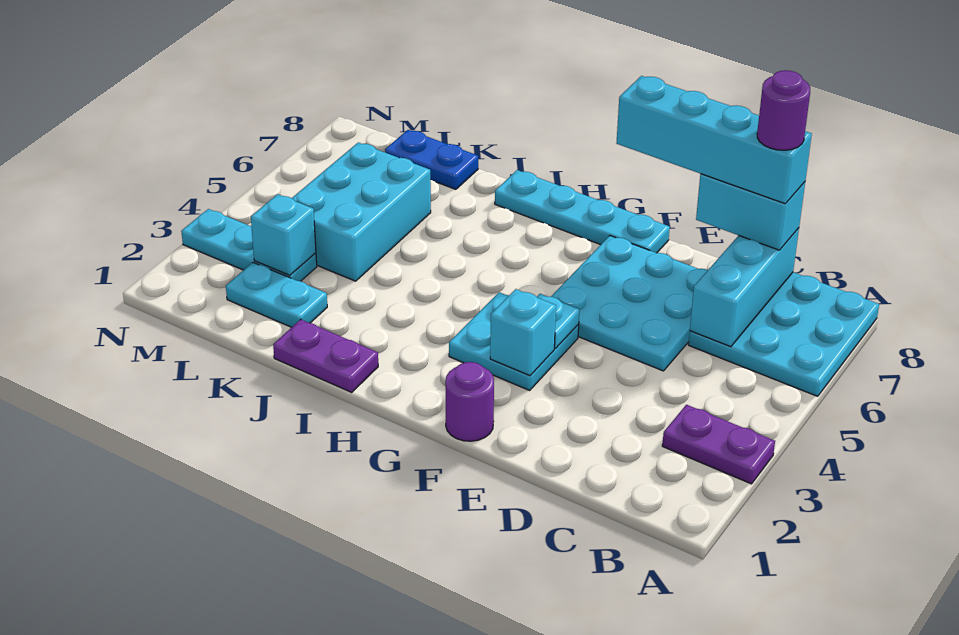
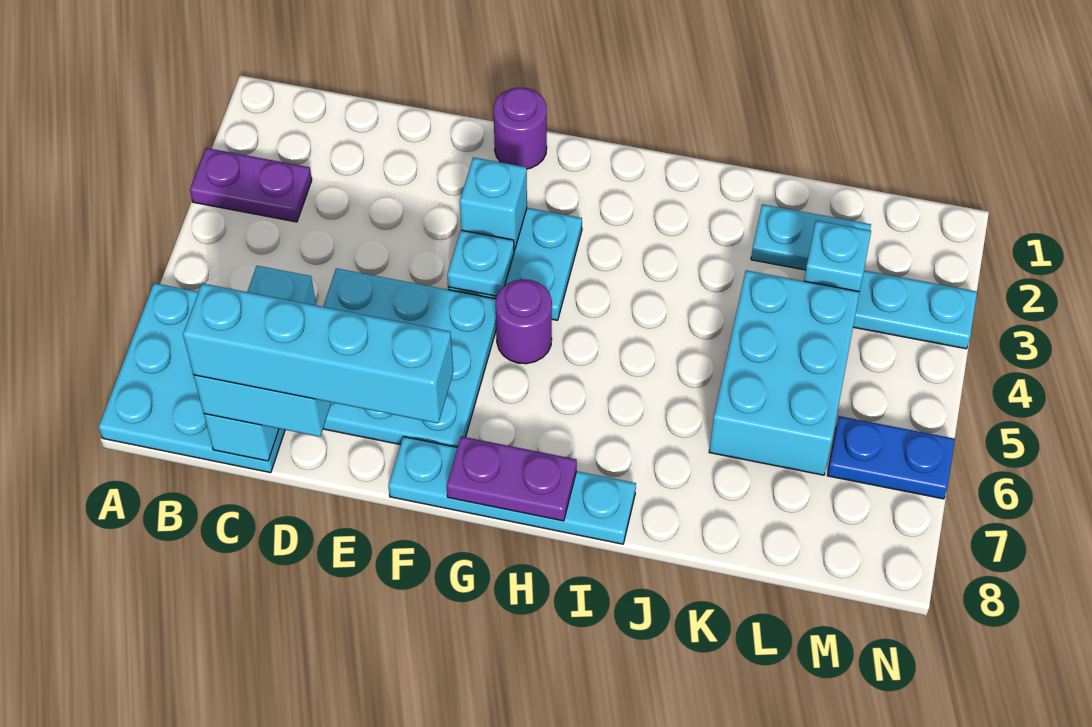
purple round brick C8 level 5 -> purple round brick G5 level 1
purple plate I1:J1 level 1 -> purple plate G8:H8 level 2
blue plate K8:L8 level 1 -> blue plate M6:N6 level 1

